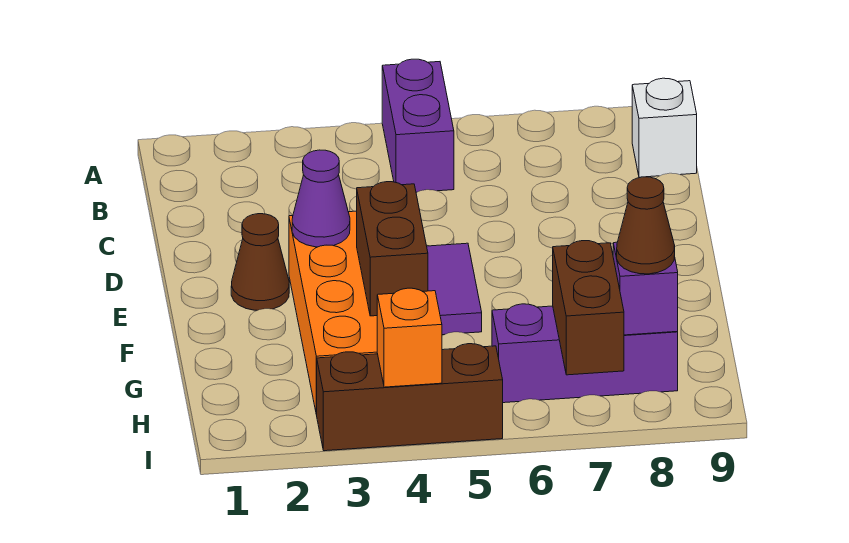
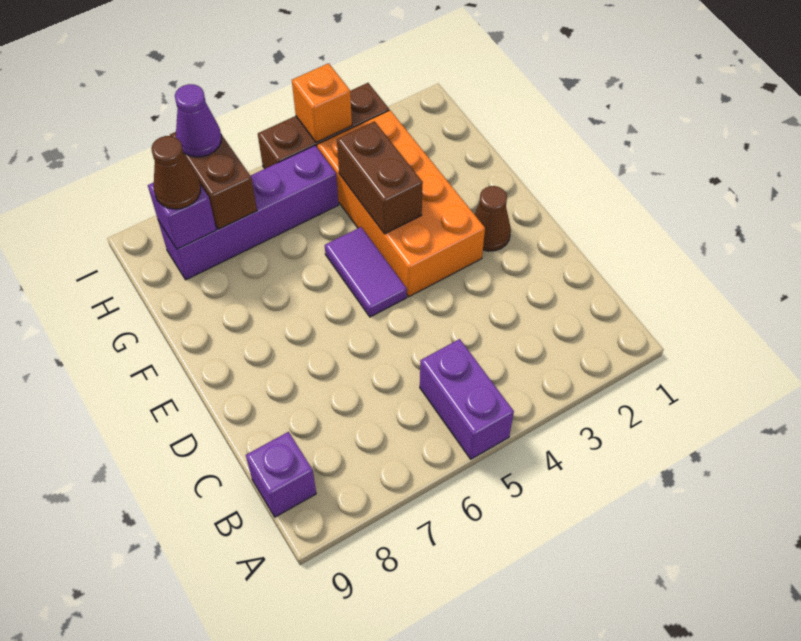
white brick B9 level 1 -> purple brick B9 level 1
purple cone E3 level 2 -> purple cone I7 level 3
purple brick H6:H8 level 1 -> purple brick H5:H8 level 1

